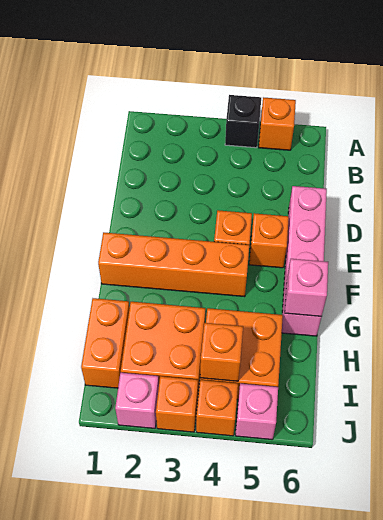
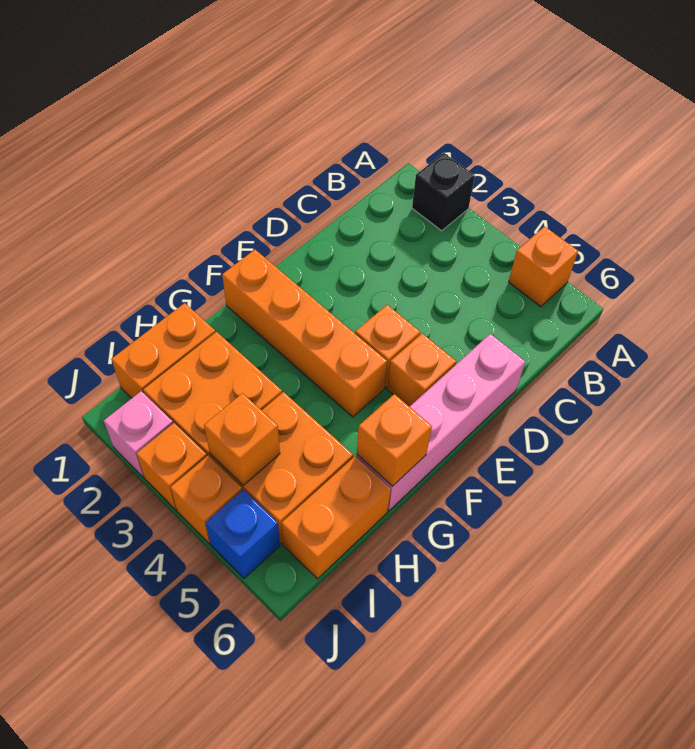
black brick A4 level 1 -> black brick A2 level 1
pink brick G6 level 2 -> orange brick G6 level 2
none -> orange brick H6:I6 level 1
pink brick J5 level 1 -> blue brick J5 level 1

